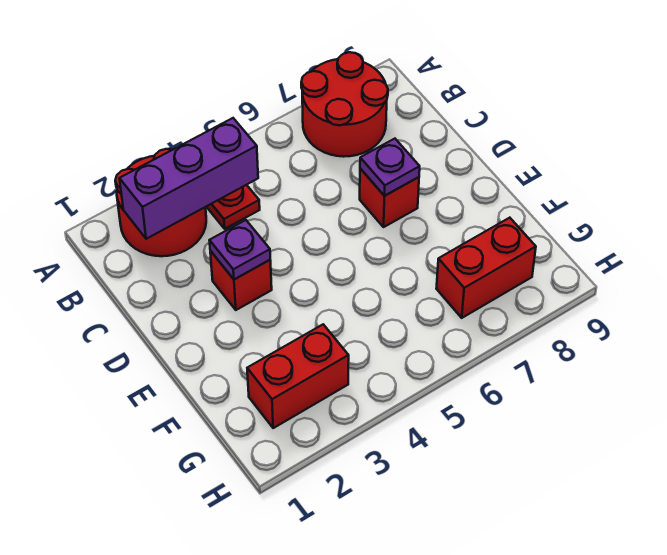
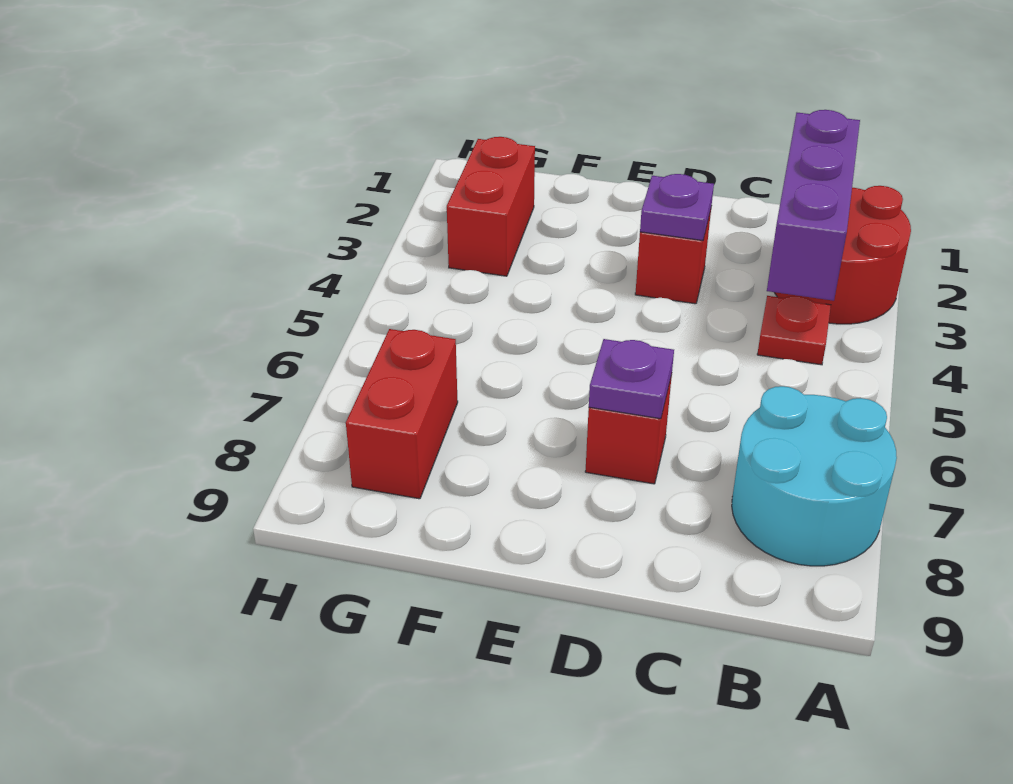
red round brick A7:B8 level 1 -> cyan round brick A7:B8 level 1

